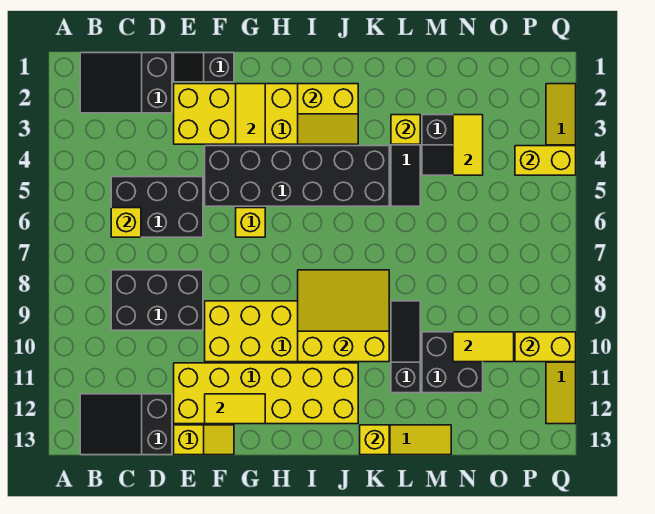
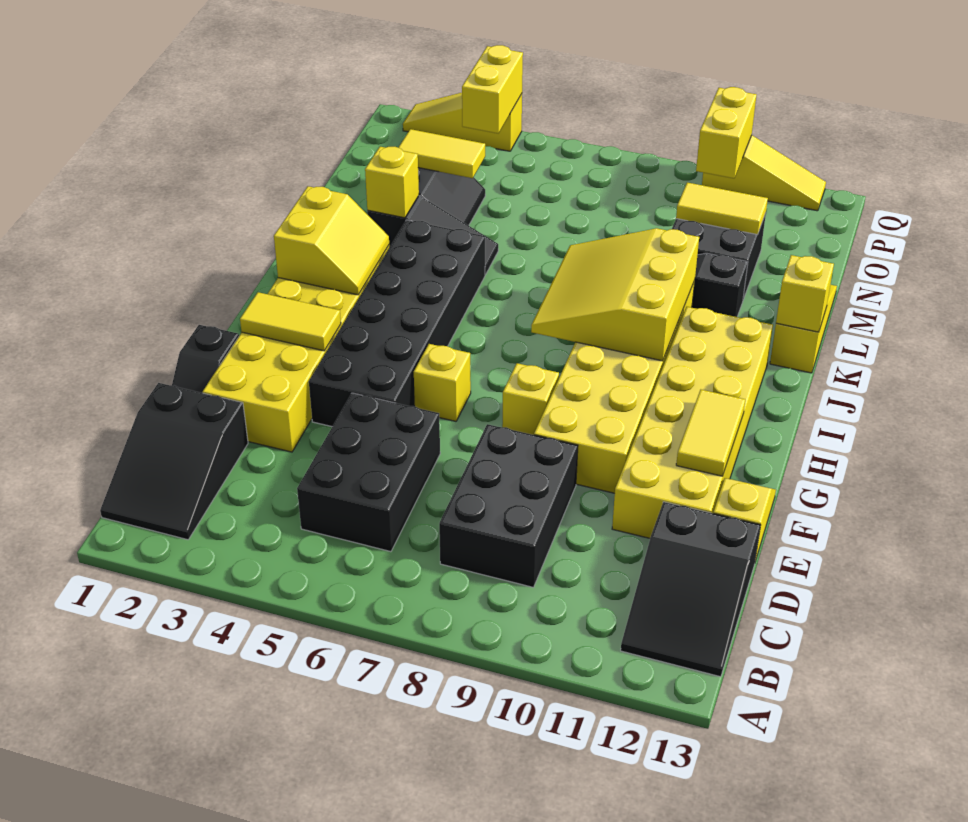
yellow brick C6 level 2 -> yellow brick G8 level 1
yellow tile N10:O10 level 2 -> yellow tile N10:N11 level 2

